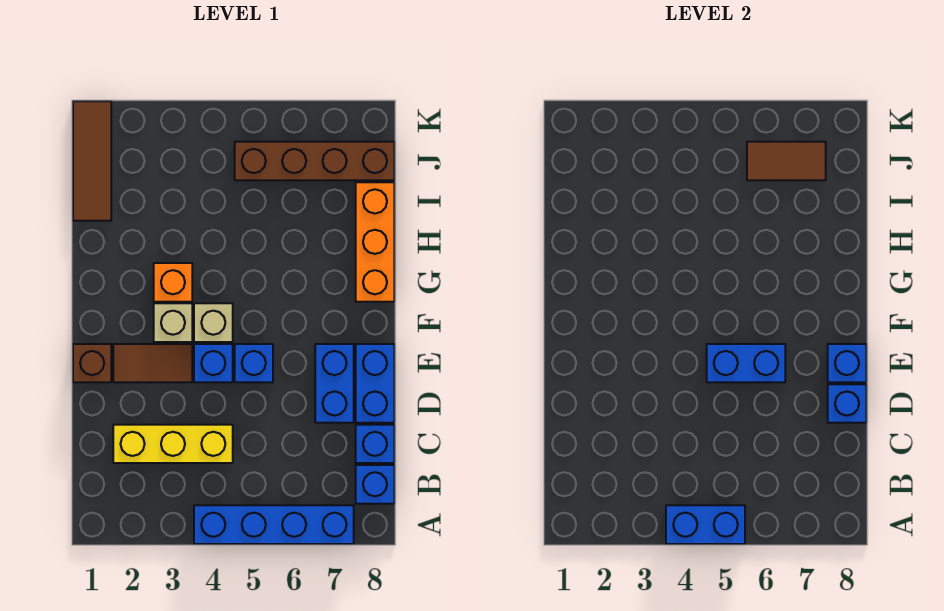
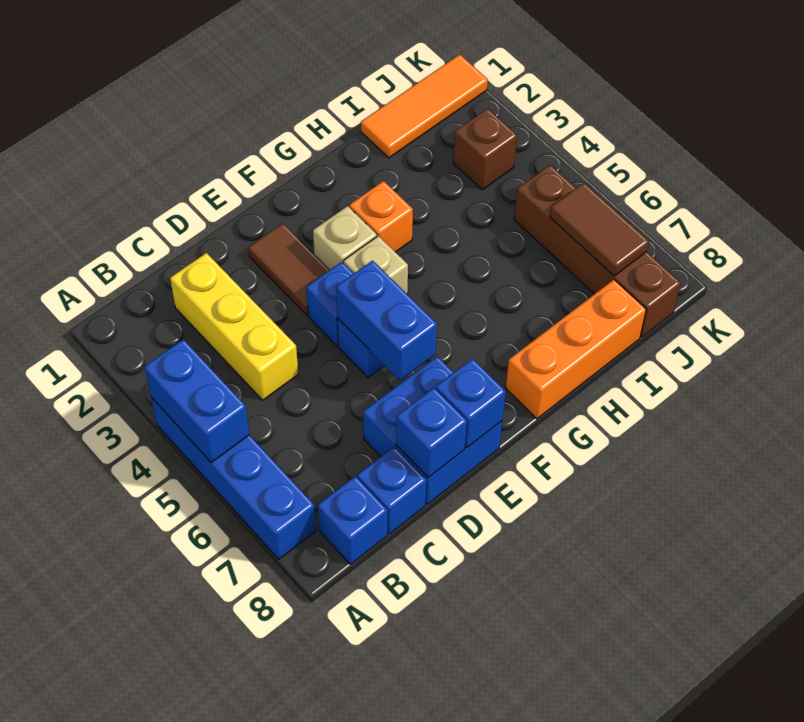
brown brick E1 level 1 -> brown brick J3 level 1
brown tile I1:K1 level 1 -> orange tile I1:K1 level 1

